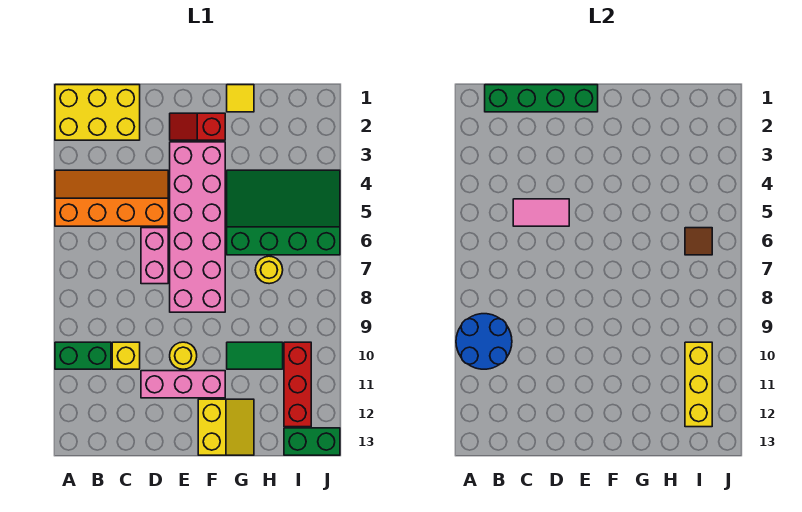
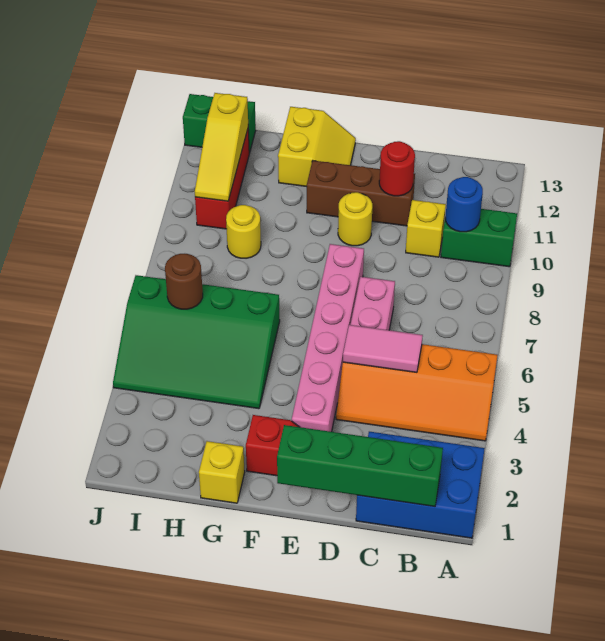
yellow brick A1:C2 level 1 -> blue brick A1:C2 level 1
blue round brick A9:B10 level 2 -> blue round brick B10 level 2
pink brick D11:F11 level 1 -> brown brick D11:F11 level 1
none -> red round brick D11 level 2
pink brick E3:F8 level 1 -> pink brick E3:E8 level 1
yellow slope F12:G13 level 1 top F -> yellow slope F12:G13 level 1 top G
yellow tile G1 level 1 -> yellow brick G1 level 1
green tile G10:H10 level 1 -> none
yellow round brick H7 level 1 -> yellow round brick H9 level 1
brown tile I6 level 2 -> brown round brick I6 level 2
yellow brick I10:I12 level 2 -> yellow slope I10:I12 level 2 top 12

